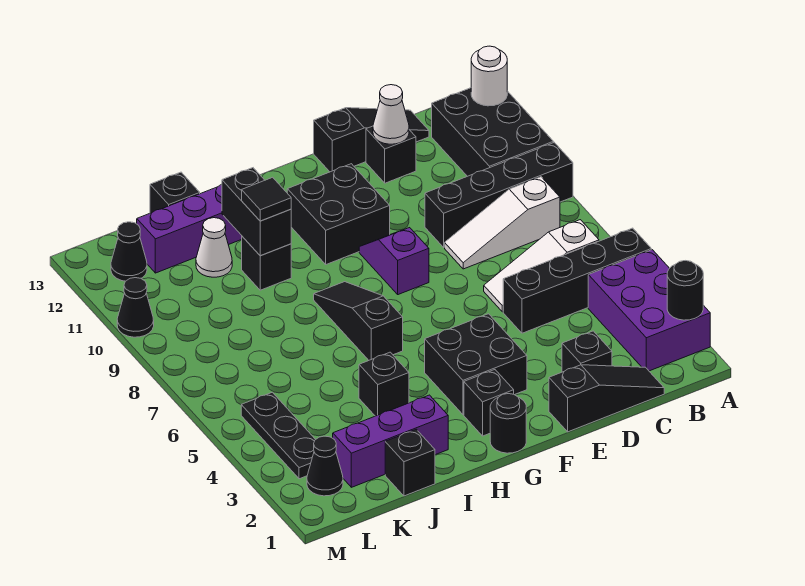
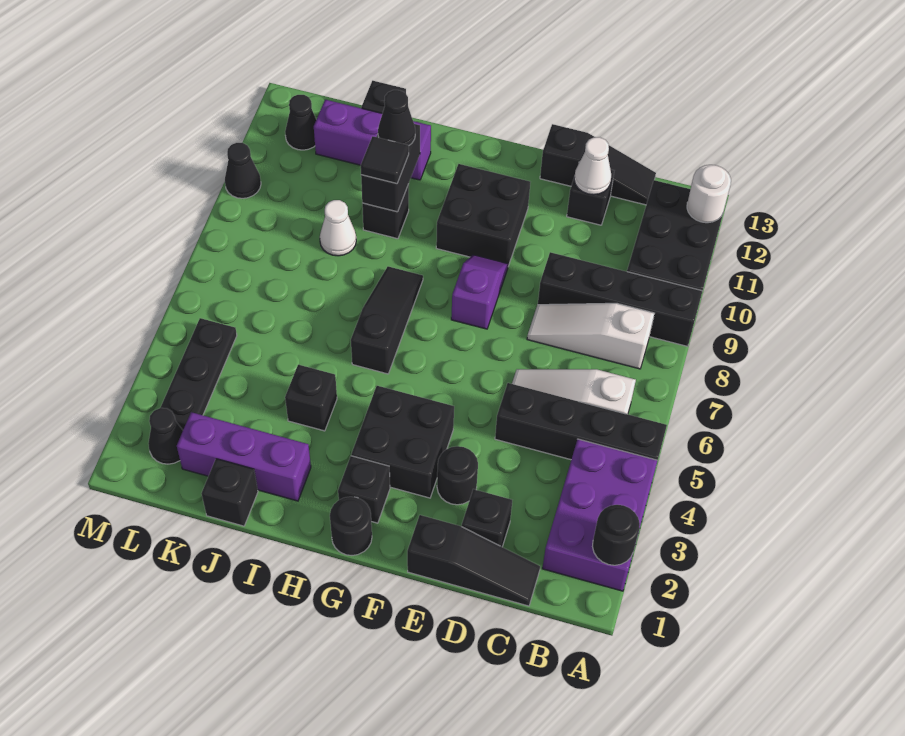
none -> black round brick E3 level 1
none -> black cone I11 level 3
white cone J11 level 1 -> white cone J9 level 1

